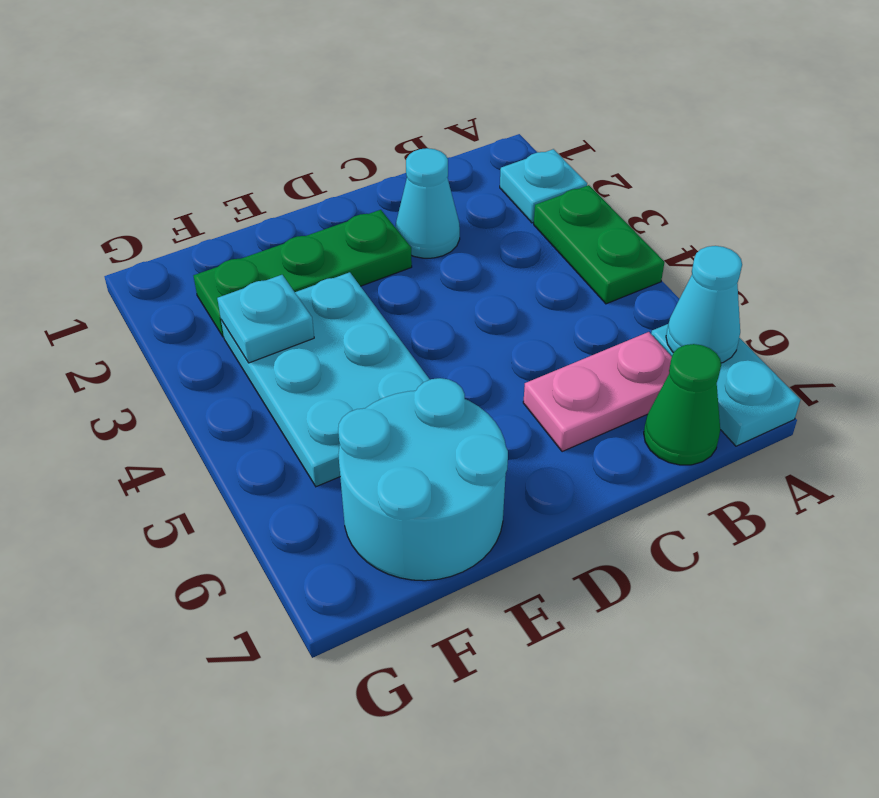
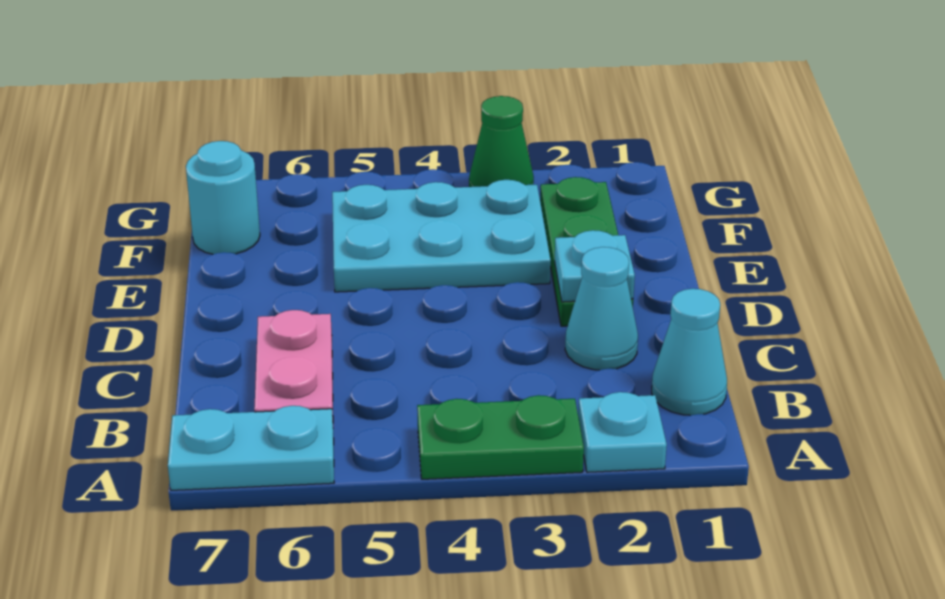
cyan cone A6 level 2 -> cyan cone B1 level 1
green cone B7 level 1 -> green cone G3 level 1
cyan round brick E6:F7 level 1 -> cyan round brick F7 level 1
cyan plate F3 level 2 -> cyan plate D2 level 2

